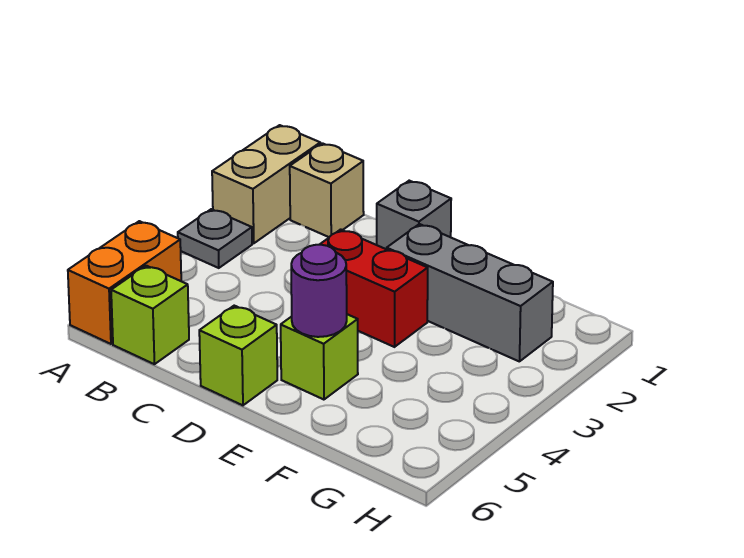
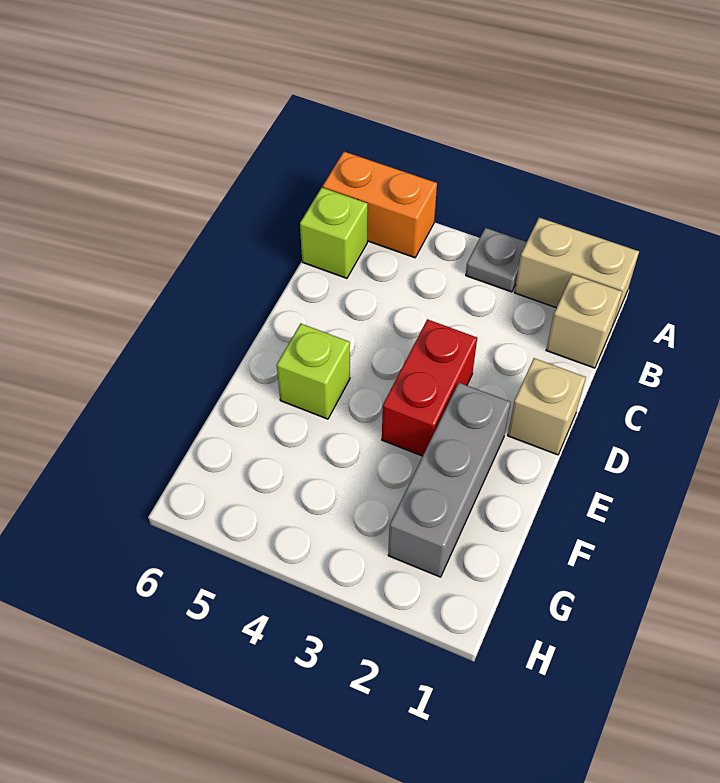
grey brick D1 level 1 -> tan brick D1 level 1
lime brick D6 level 1 -> none
purple round brick E5 level 2 -> none

